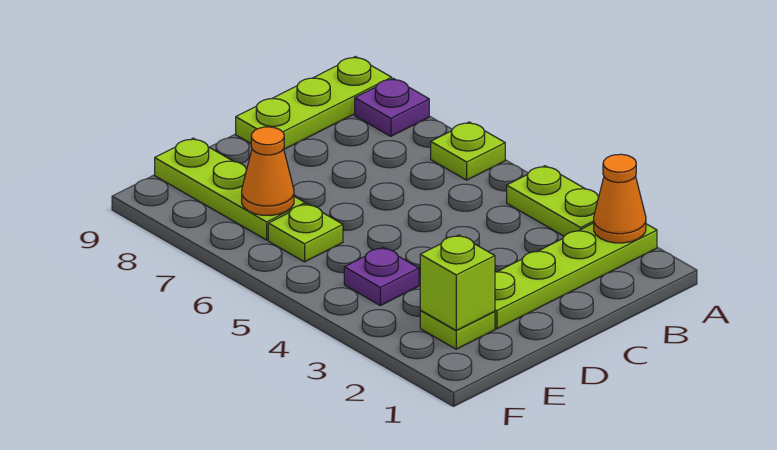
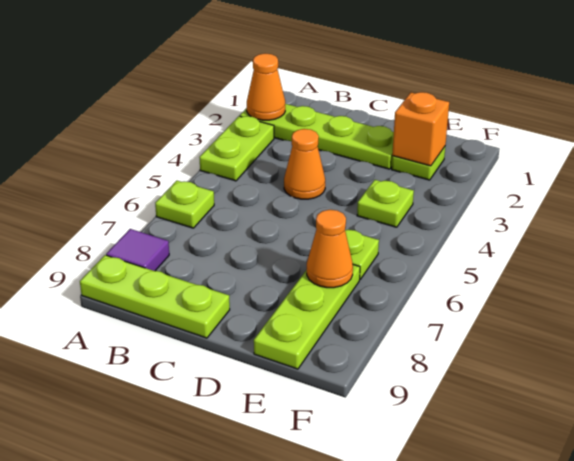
purple plate A8 level 1 -> purple tile A8 level 1
none -> orange cone C4 level 1
lime brick E2 level 2 -> orange brick E2 level 2
purple plate E4 level 1 -> lime plate E4 level 1

